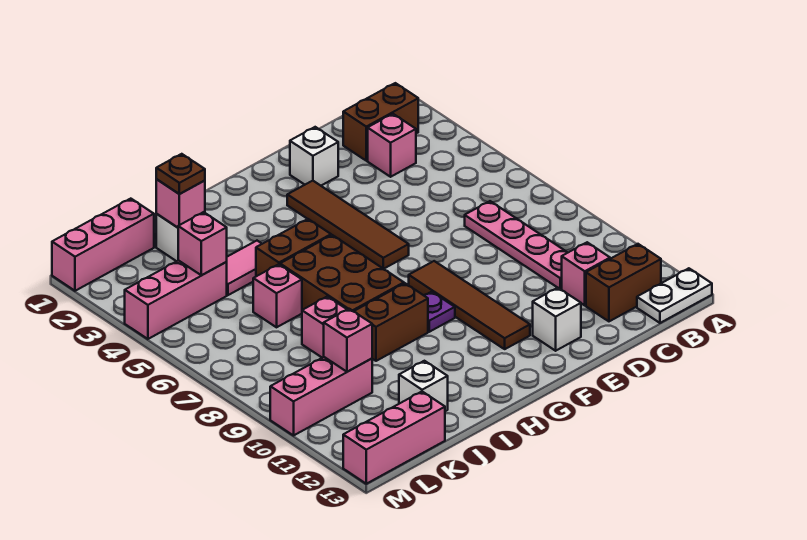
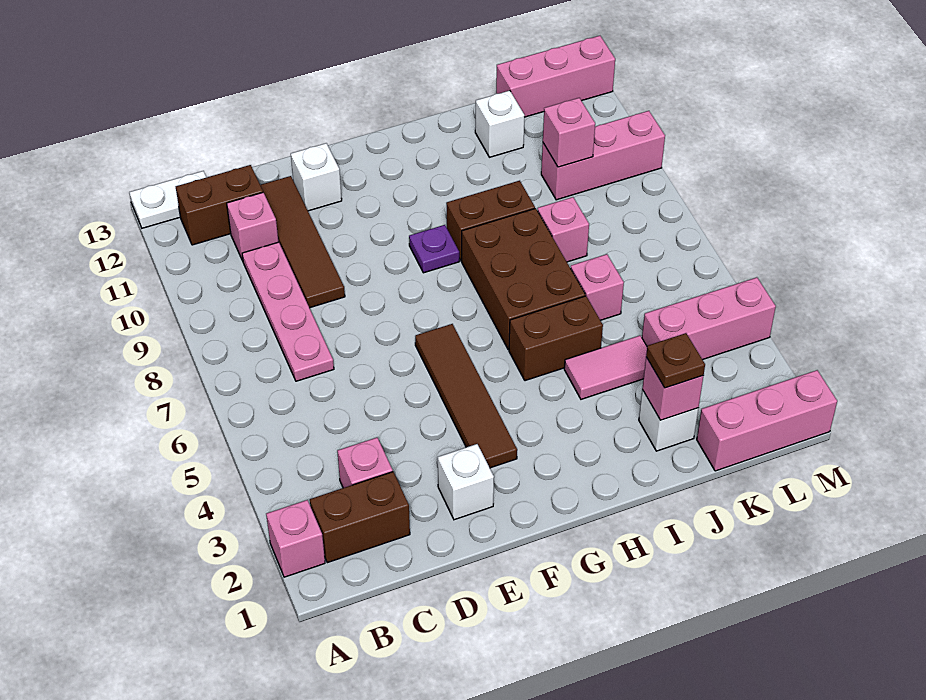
brown tile F8:F11 level 1 -> brown tile D9:D12 level 1
pink brick K4 level 2 -> pink brick A2 level 1

